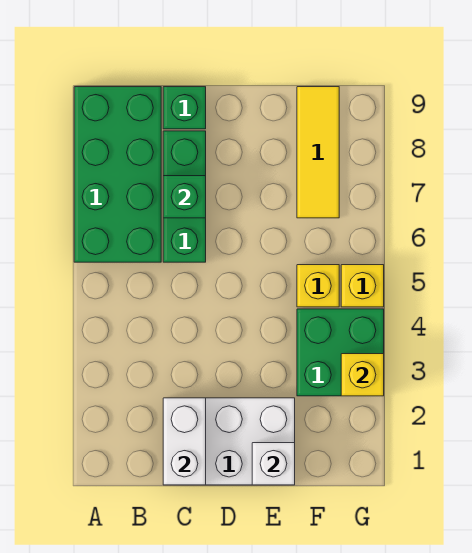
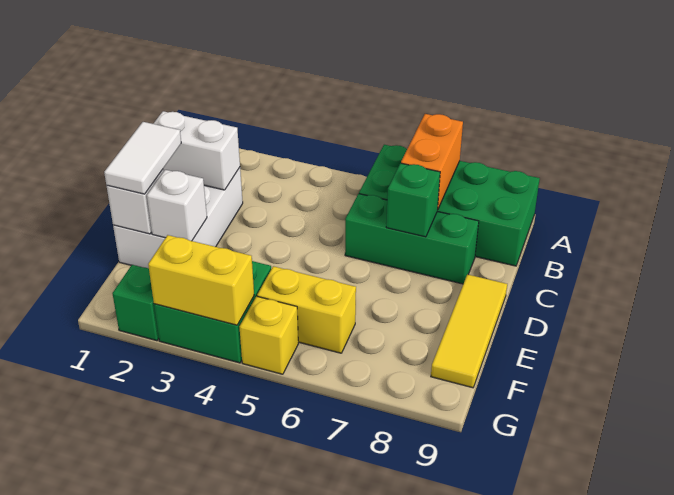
none -> orange brick A7:B7 level 2
green brick C9 level 1 -> green brick G2 level 1
none -> white tile D1:E1 level 3
none -> white brick E2 level 2
yellow brick F5 level 1 -> yellow brick F5:F6 level 1
yellow tile F7:F9 level 1 -> yellow tile D9:F9 level 1
yellow brick G3 level 2 -> yellow brick G3:G4 level 2

